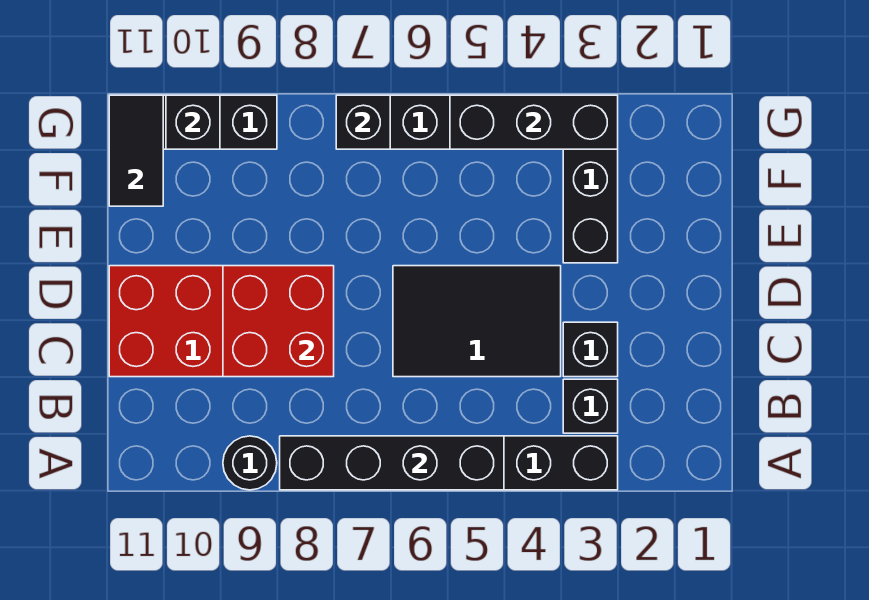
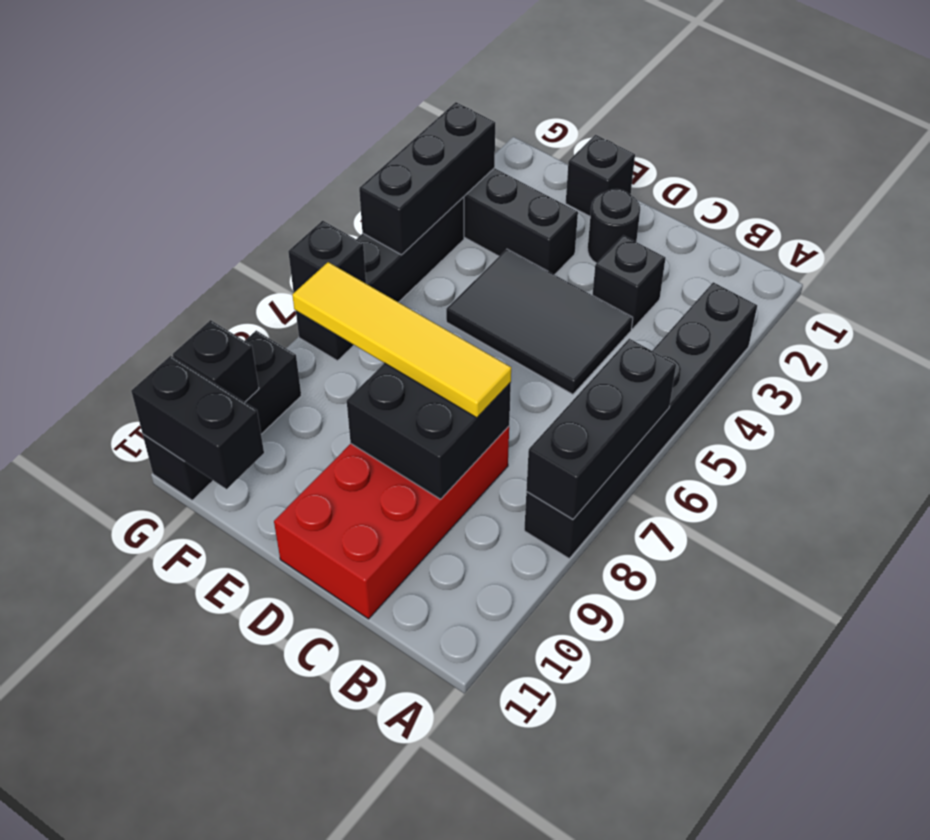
black brick A5:A8 level 2 -> black brick A6:A8 level 2
black round brick A9 level 1 -> black round brick D2 level 1
black brick B3 level 1 -> black brick E1 level 1
black tile C4:D6 level 1 -> black tile C4:E5 level 1
red brick C8:D9 level 2 -> black brick C8:D9 level 2
none -> yellow tile C8:F8 level 3
black tile F11:G11 level 2 -> black brick F11:G11 level 2

